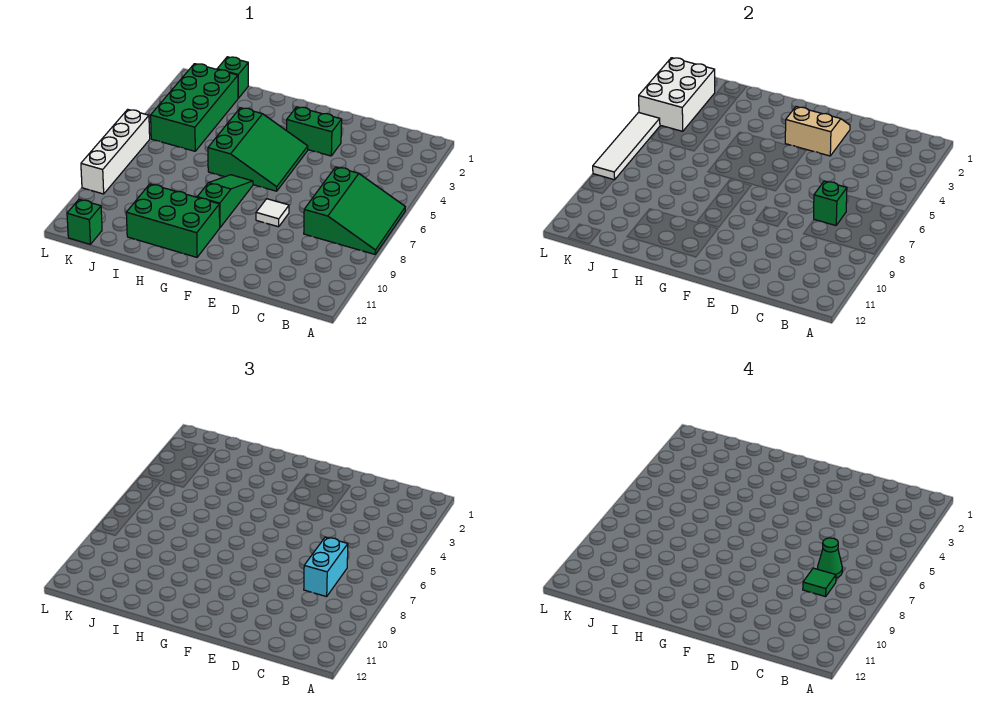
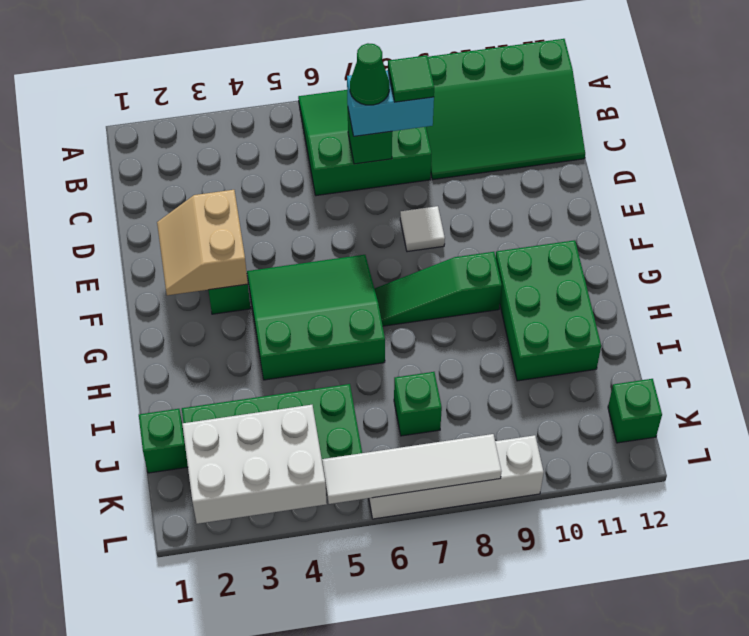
none -> green slope A9:C12 level 1 top A
none -> green brick J7 level 1

